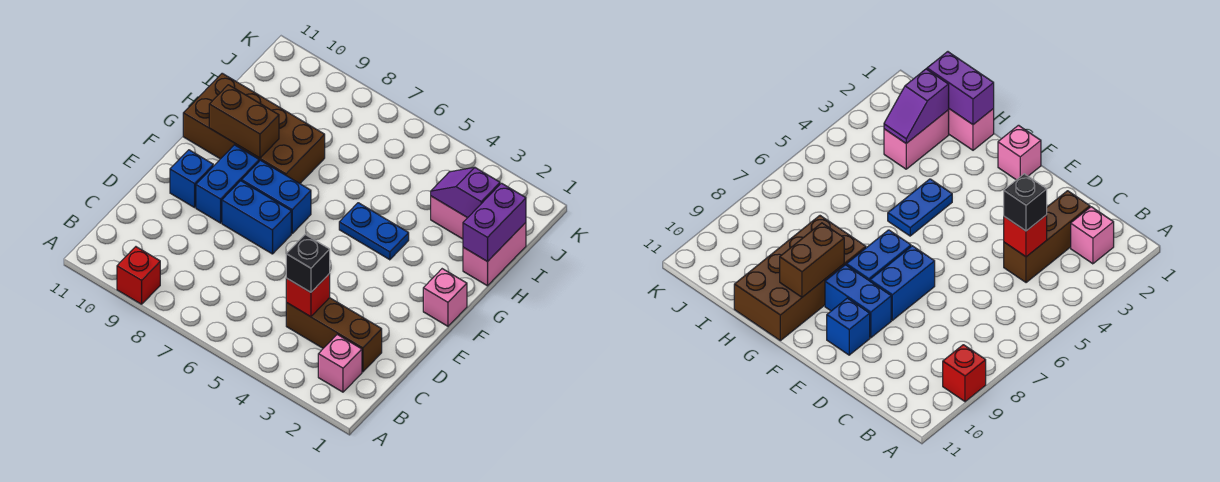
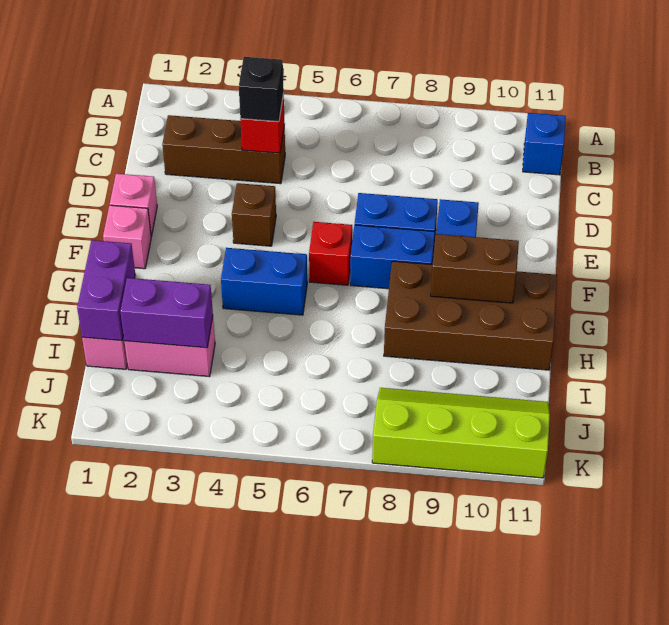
red brick A9 level 1 -> red brick F6 level 1
pink brick B2 level 1 -> pink brick E1 level 1
none -> brown brick E4 level 1
blue brick E10 level 1 -> blue brick B11 level 1
blue plate G4:G5 level 1 -> blue brick G4:G5 level 1
purple slope I2:I3 level 2 top 2 -> purple brick I2:I3 level 2
none -> lime slope J8:K11 level 1 top K

